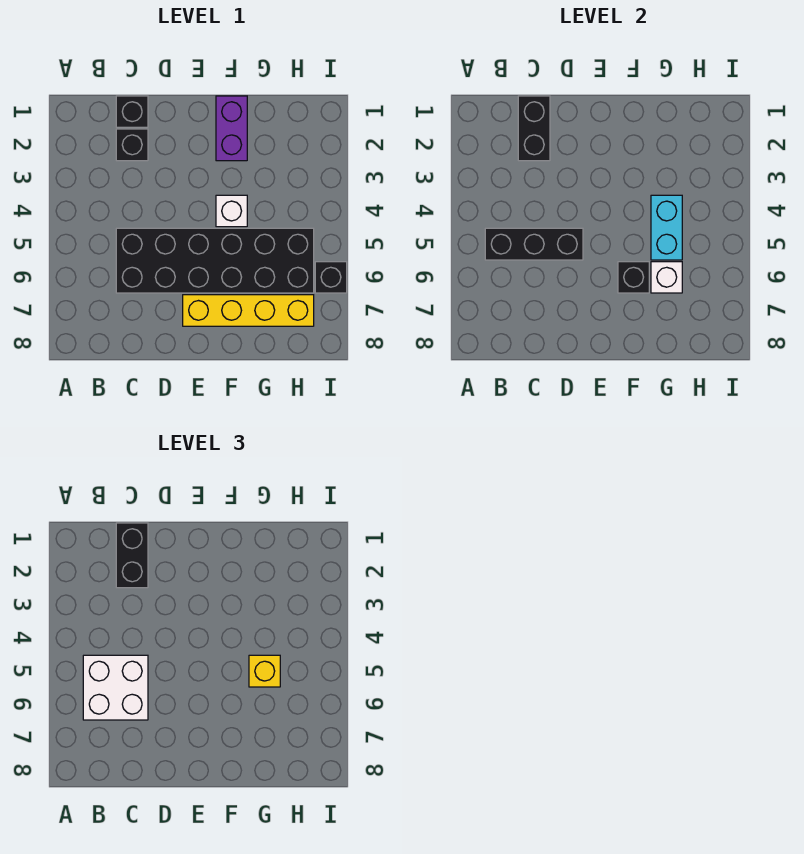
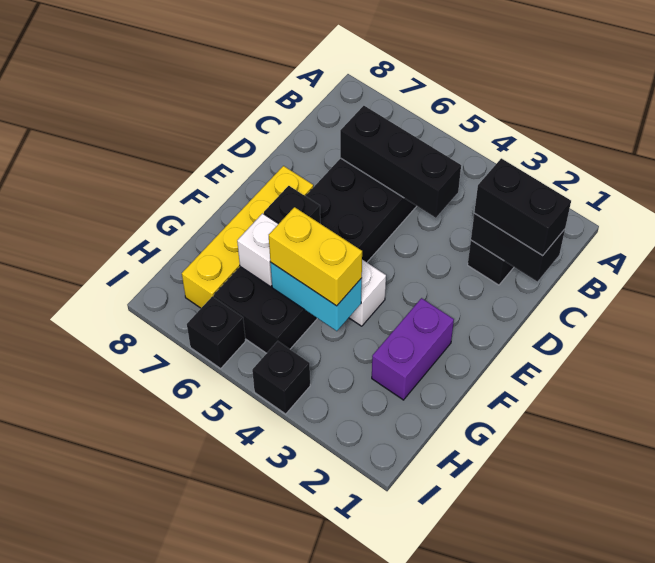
black brick B5:D5 level 2 -> black brick C4:C6 level 2
white brick B5:C6 level 3 -> none
black brick C1 level 1 -> black brick I4 level 1
purple brick F1:F2 level 1 -> purple brick F2:G2 level 1
yellow brick G5 level 3 -> yellow brick G4:G5 level 3

